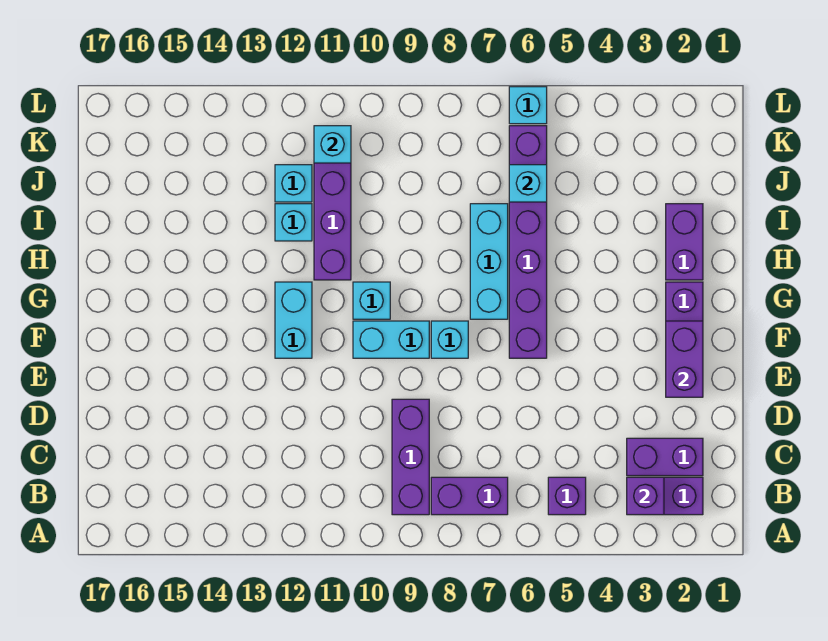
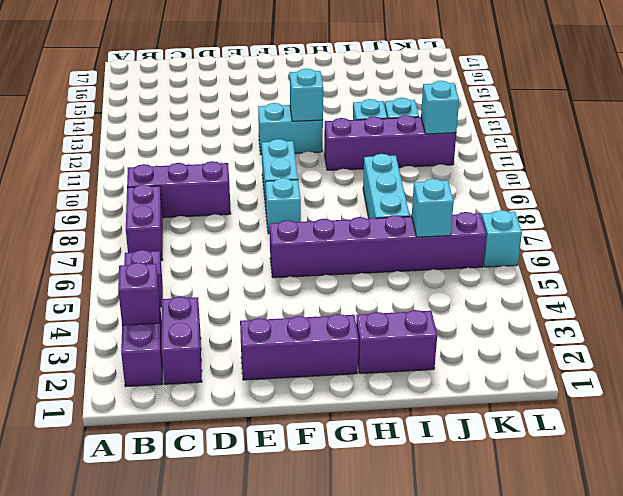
purple brick E2:F2 level 2 -> none
cyan brick G7:I7 level 1 -> cyan brick I7:I9 level 1
cyan brick G10 level 1 -> cyan brick G12 level 2

